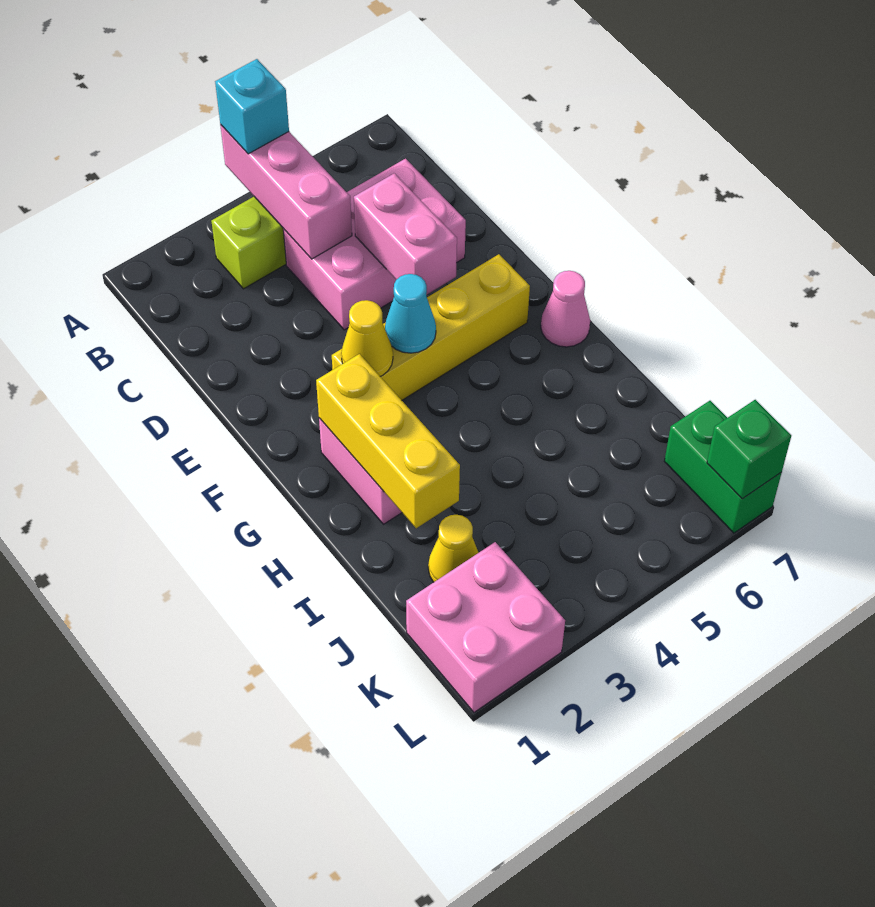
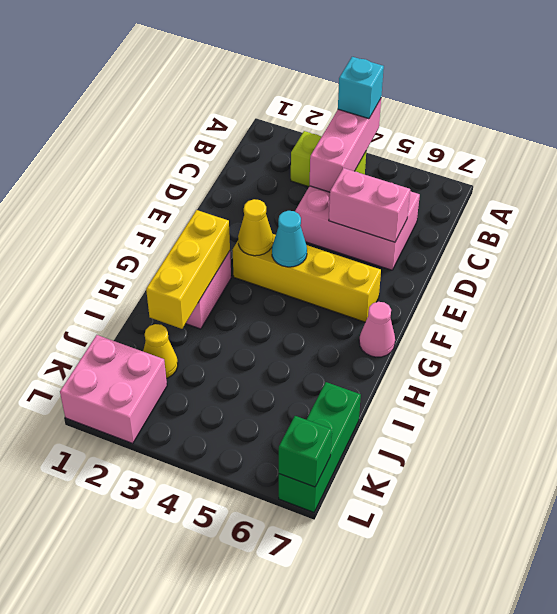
pink brick D5:E5 level 2 -> pink brick D5:D6 level 2
green brick K7:L7 level 1 -> green brick J7:L7 level 1

